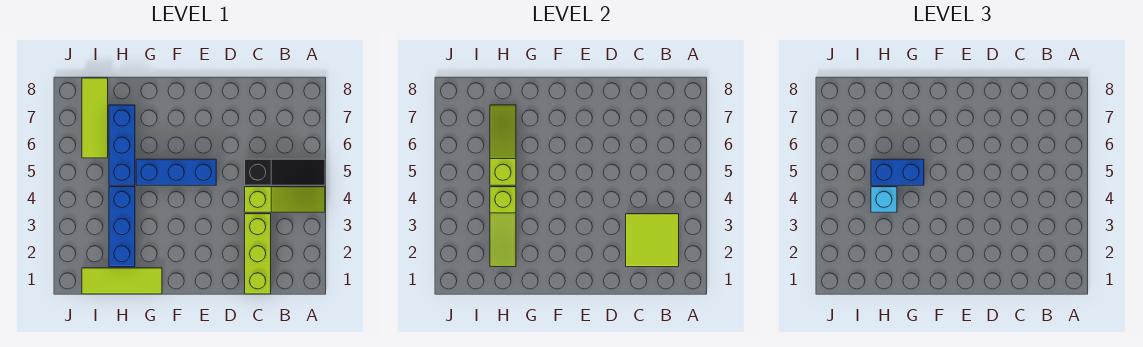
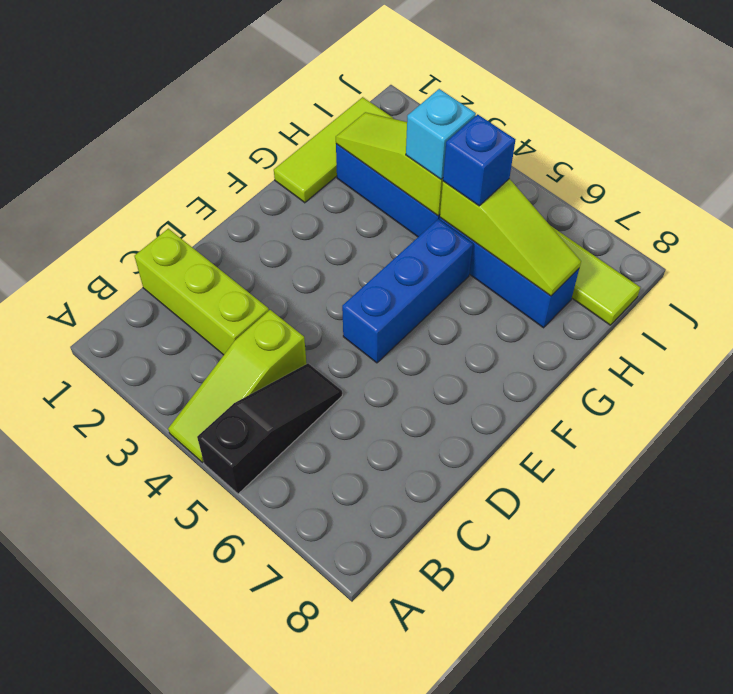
black slope A5:C5 level 1 top C -> black slope A5:C5 level 1 top A
lime tile B2:C3 level 2 -> none
blue brick G5:H5 level 3 -> blue brick H5 level 3

